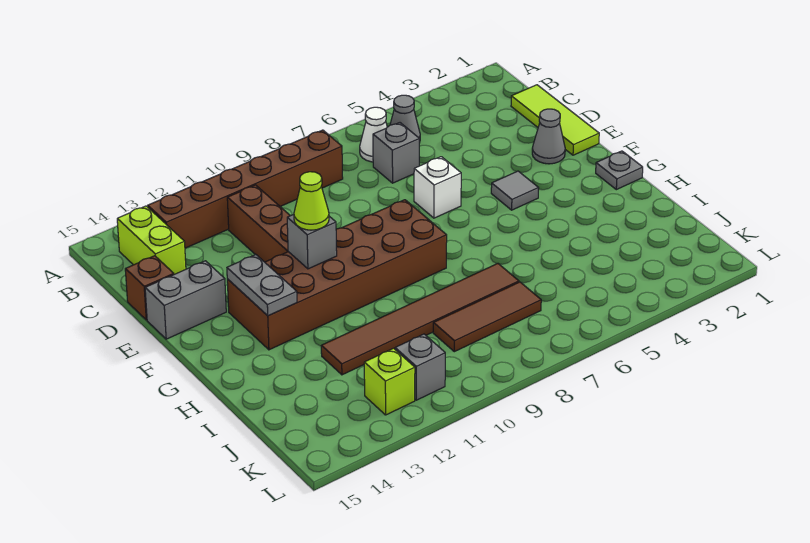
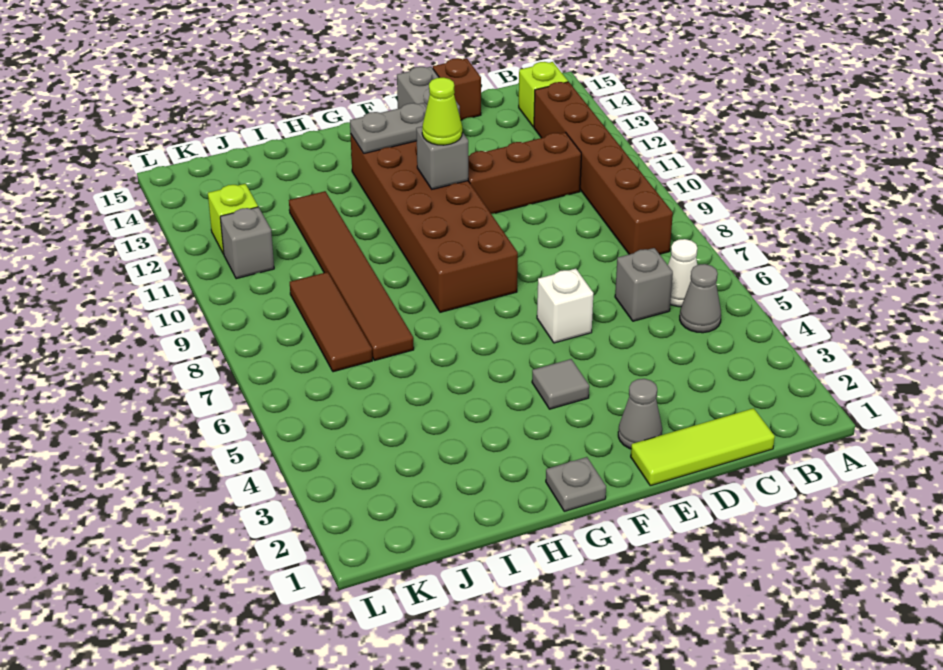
lime brick B14:C14 level 1 -> lime brick B14 level 1

